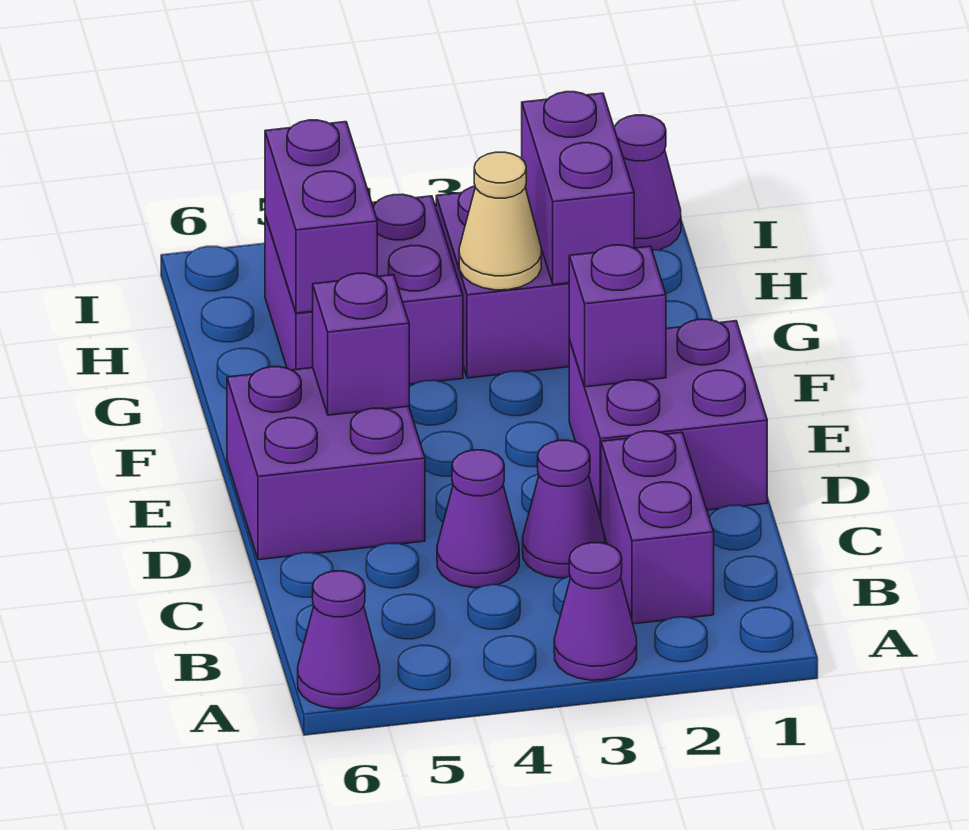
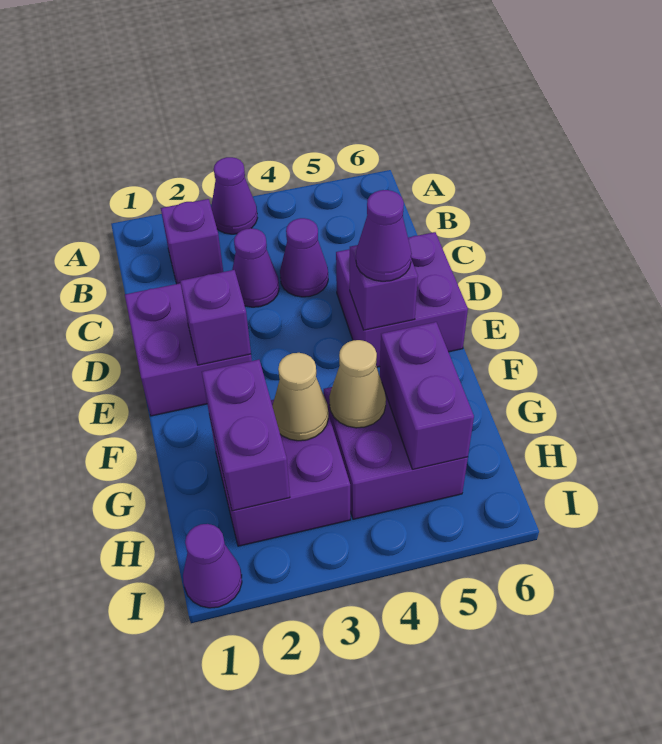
purple cone A6 level 1 -> purple cone E5 level 3
purple brick B2:C2 level 1 -> purple brick B2 level 1
none -> tan cone G4 level 2

